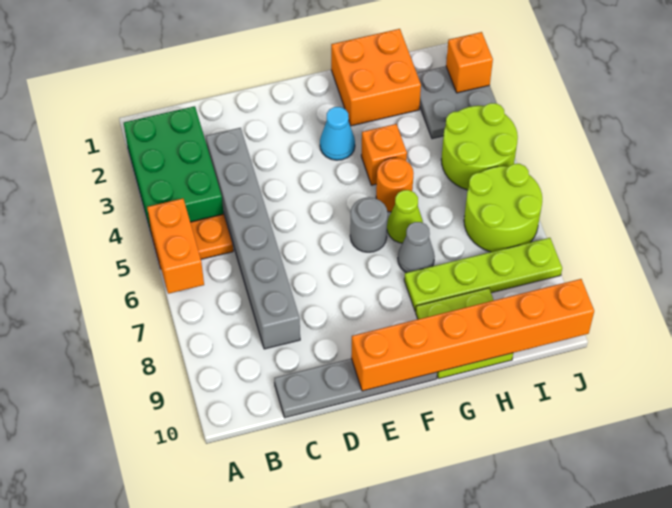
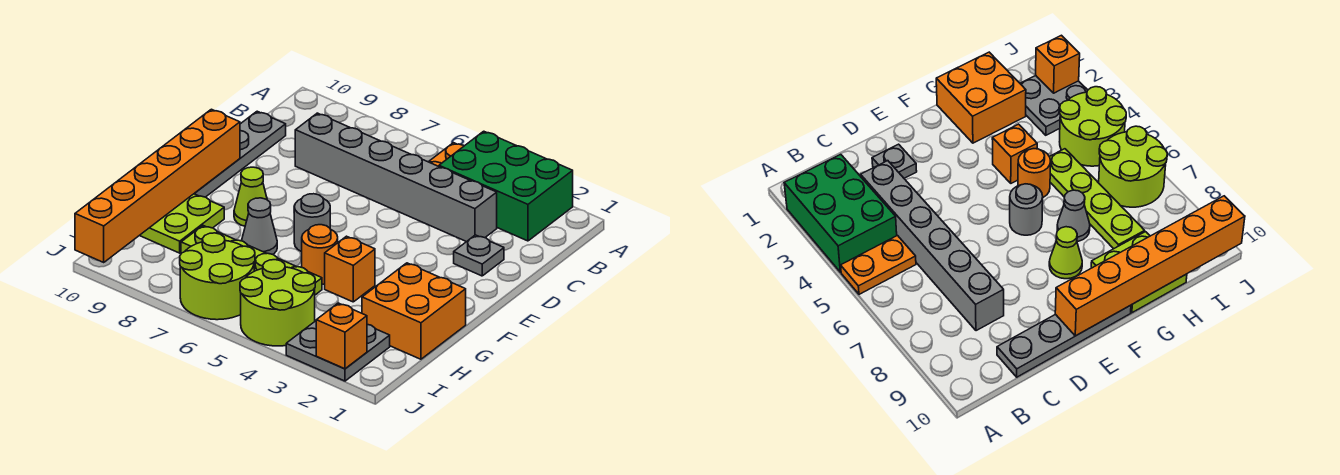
orange brick A5:A6 level 2 -> none
none -> grey plate D2 level 1
cyan cone F3 level 1 -> none
lime cone G6 level 1 -> lime cone F8 level 1
lime plate G8:J8 level 1 -> lime plate H5:H8 level 1

